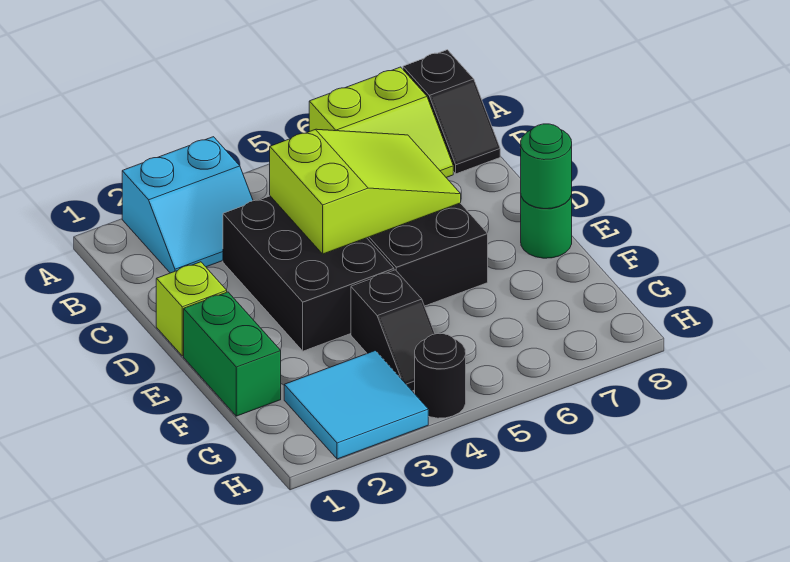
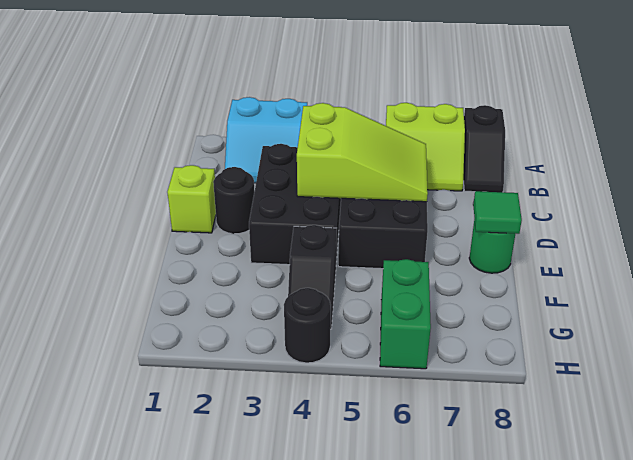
none -> black round brick D2 level 1
green brick E1:F1 level 1 -> green brick G6:H6 level 1
green round brick E8 level 2 -> green tile E8 level 2
cyan tile G2:H3 level 1 -> none

